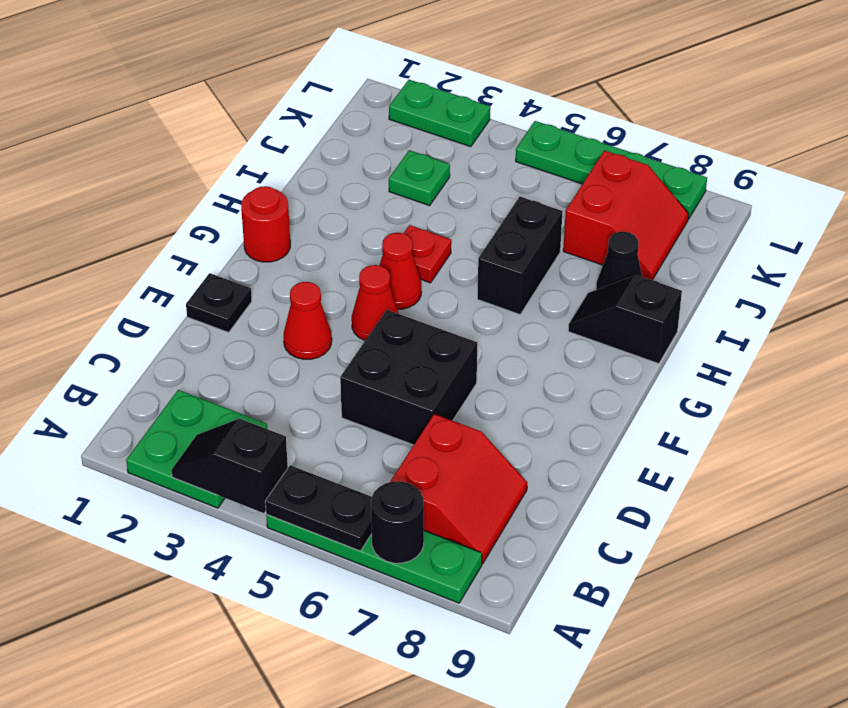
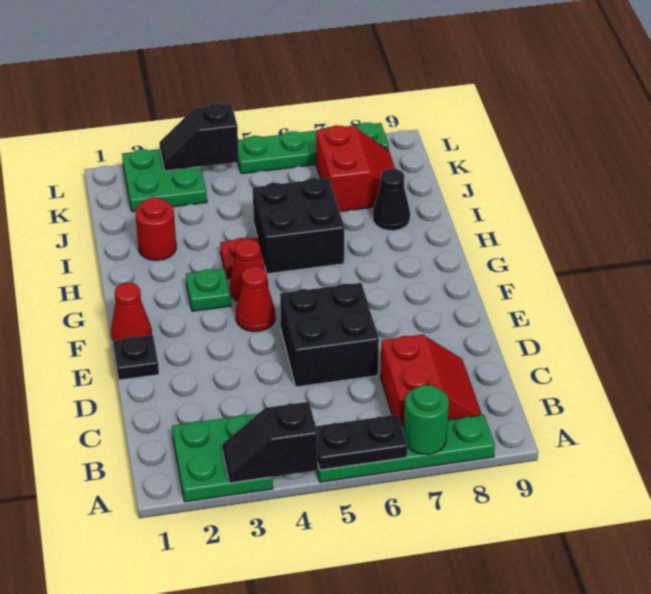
black round brick A7 level 2 -> green round brick A7 level 2
red cone E3 level 1 -> red cone F1 level 1
red round brick G1 level 1 -> red round brick I2 level 1
black brick H6:I6 level 1 -> black brick H5:I6 level 1
black slope H8:H9 level 1 top 9 -> black slope L3:L4 level 2 top 4
green plate J3 level 1 -> green plate G3 level 1
green plate L2:L3 level 1 -> green plate K2:L3 level 1

